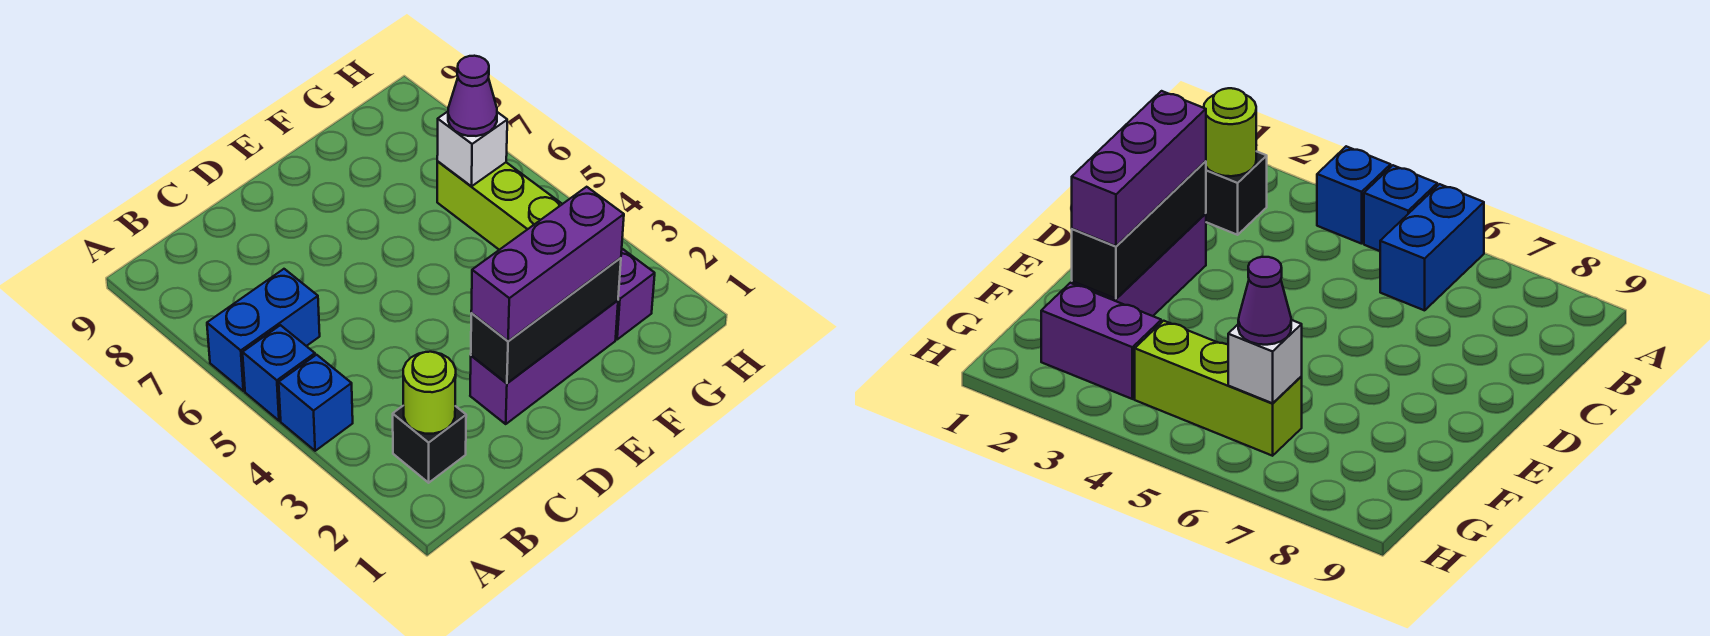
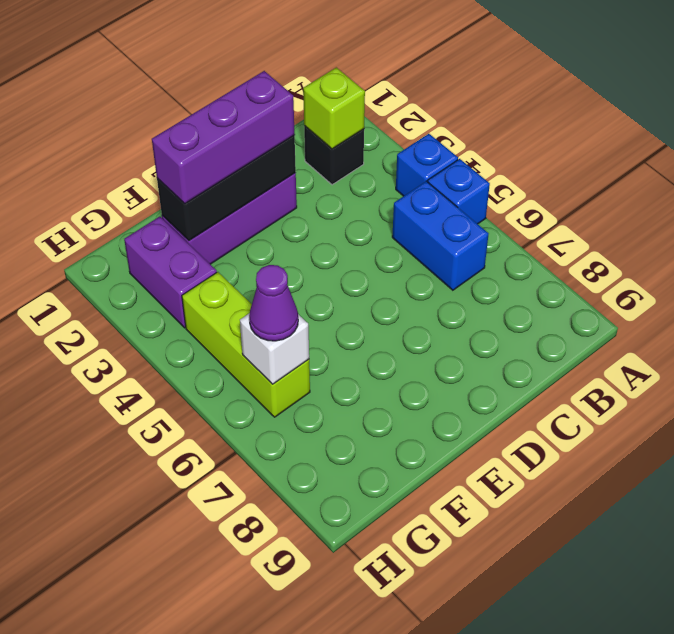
blue brick A6:B6 level 1 -> blue brick B5:B6 level 1
lime round brick B2 level 2 -> lime brick B2 level 2

